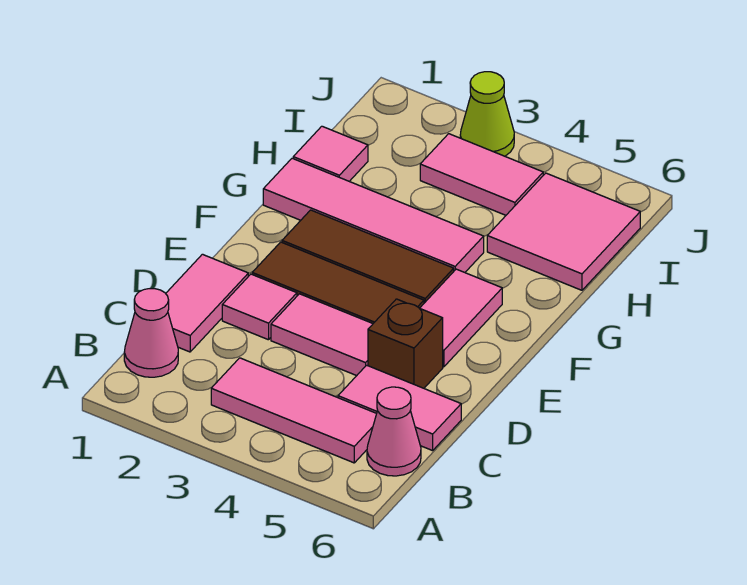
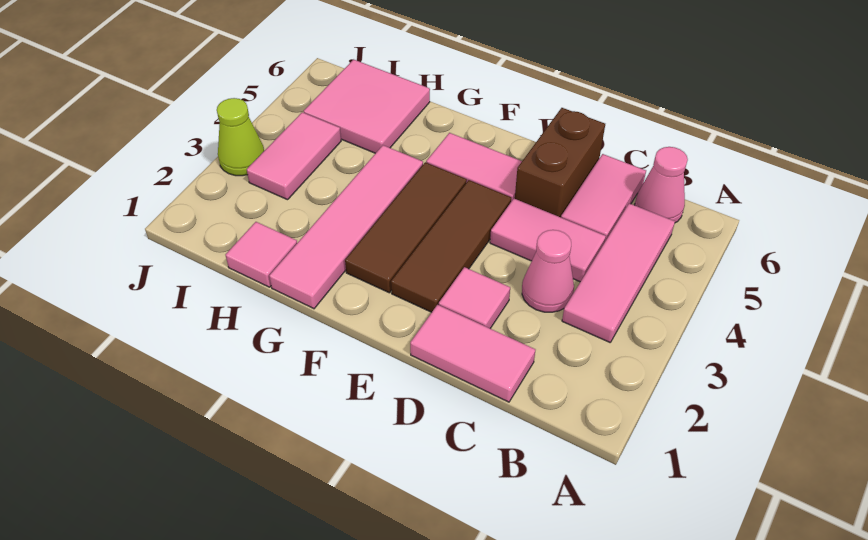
pink cone B1 level 1 -> pink cone C3 level 1
pink tile D3:D4 level 1 -> pink tile C4:D4 level 1
brown brick D5 level 1 -> brown brick D5:D6 level 1

